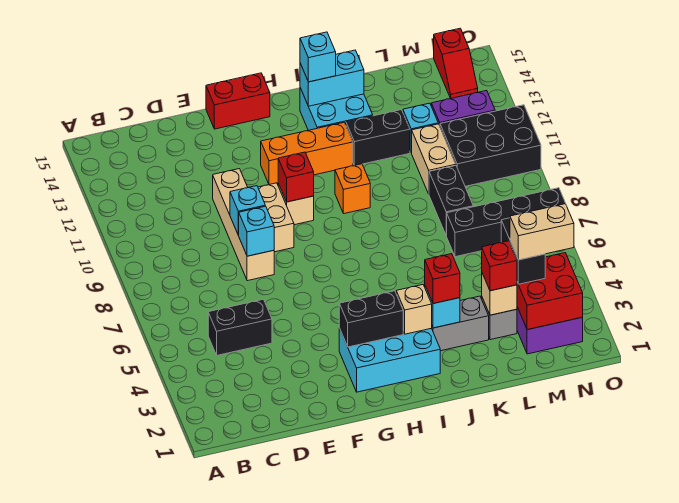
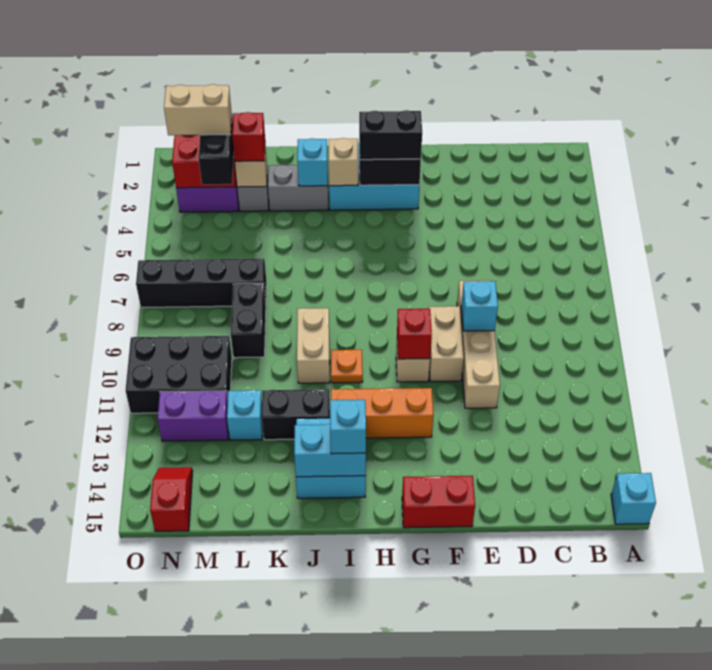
black brick C5:D5 level 1 -> black brick G3:H3 level 3
cyan brick E8 level 2 -> cyan brick A15 level 1
orange brick I10 level 1 -> orange plate I10 level 1
red brick J3 level 3 -> none
tan brick L10:L11 level 1 -> tan brick J9:J10 level 1

